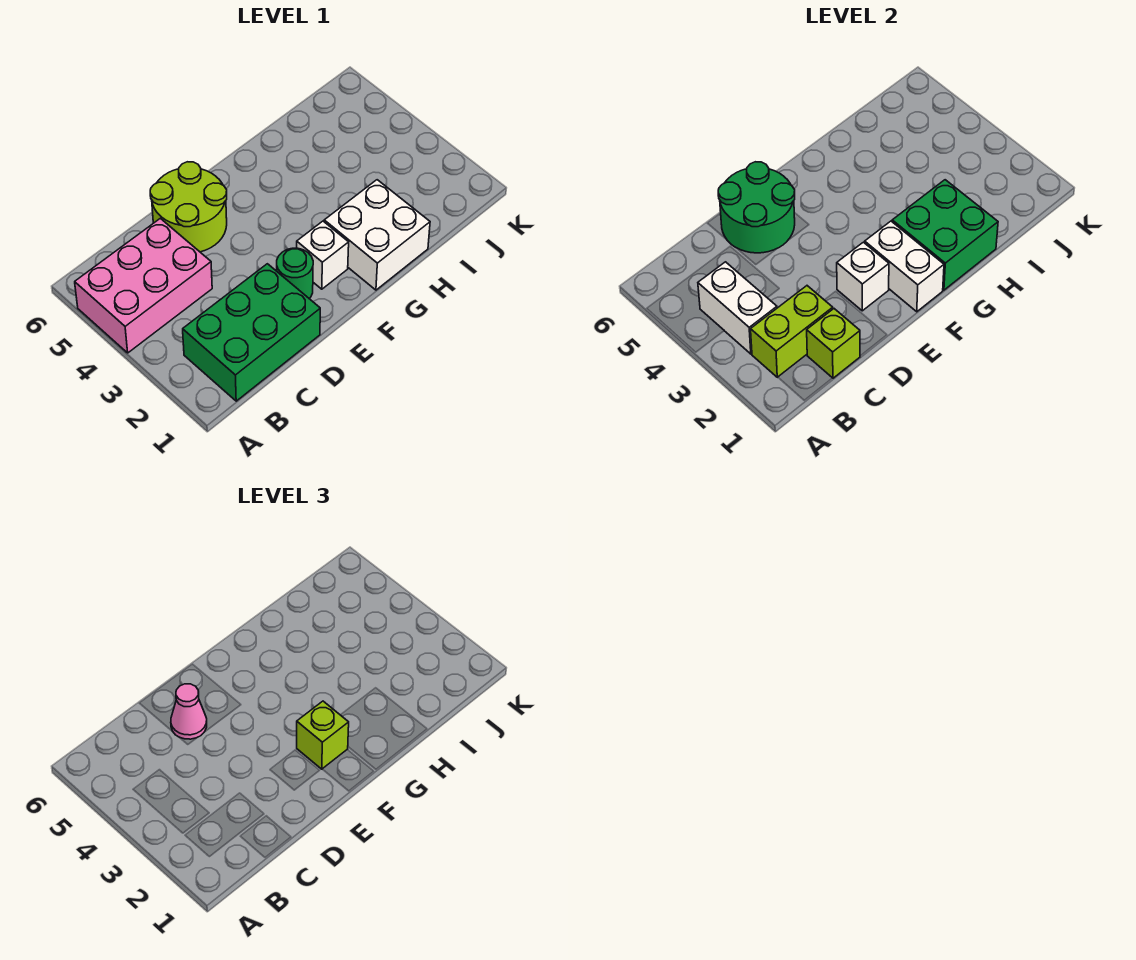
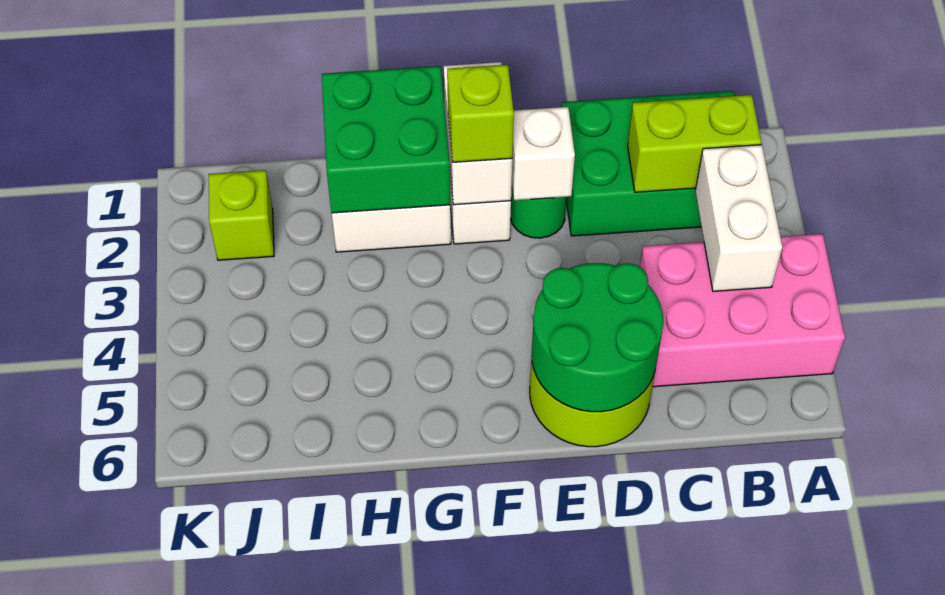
lime brick C1 level 2 -> lime brick J2 level 1
pink cone D5 level 3 -> none

